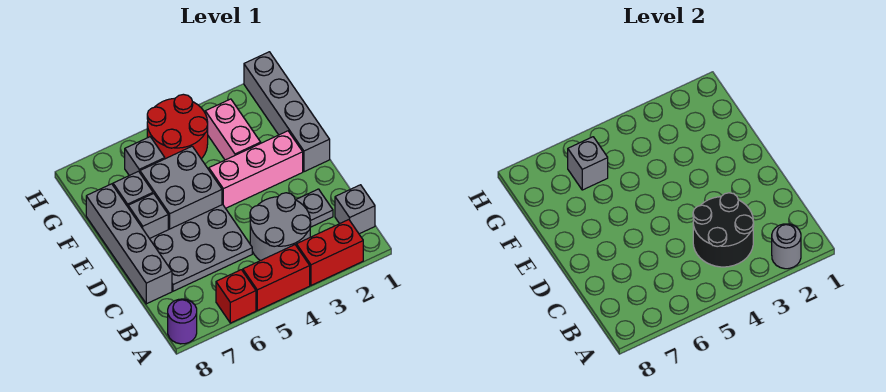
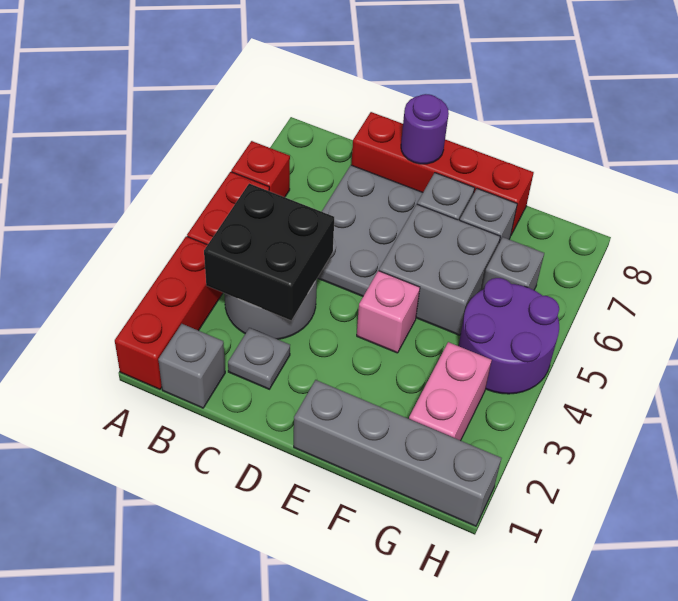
red brick A2:A3 level 1 -> red brick A1:A3 level 1
grey round brick A2 level 2 -> none
purple round brick A8 level 1 -> purple round brick D8 level 2
black round brick B3:C4 level 2 -> black brick B3:C4 level 2
grey brick C8:F8 level 1 -> red brick C8:F8 level 1
pink brick E2:E4 level 1 -> pink brick E4 level 1
pink brick F3:G3 level 1 -> pink brick G2:G3 level 1
red round brick G4:H5 level 1 -> purple round brick G4:H5 level 1
grey brick G6 level 2 -> none

